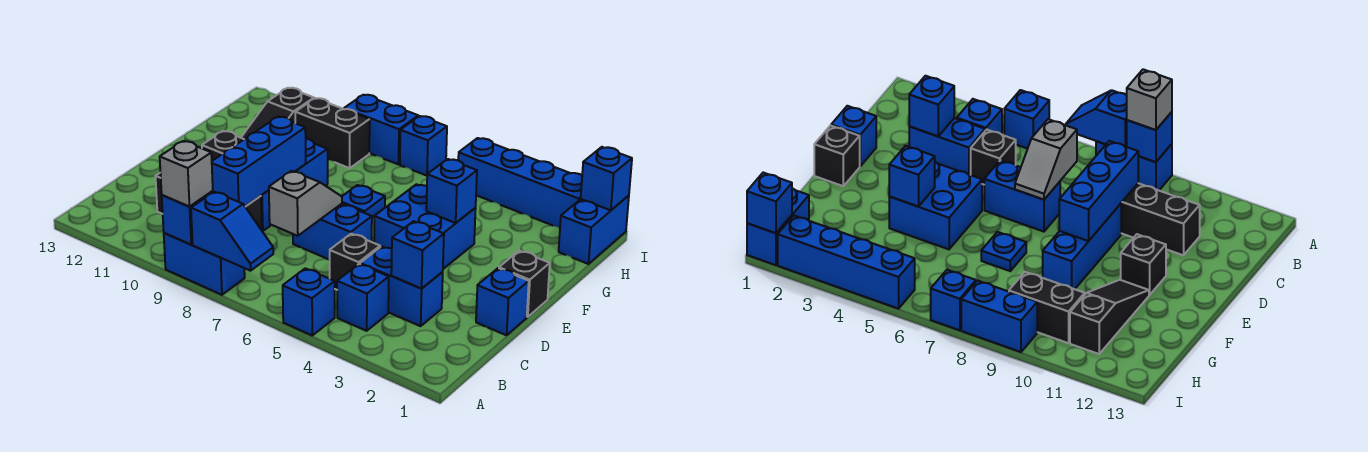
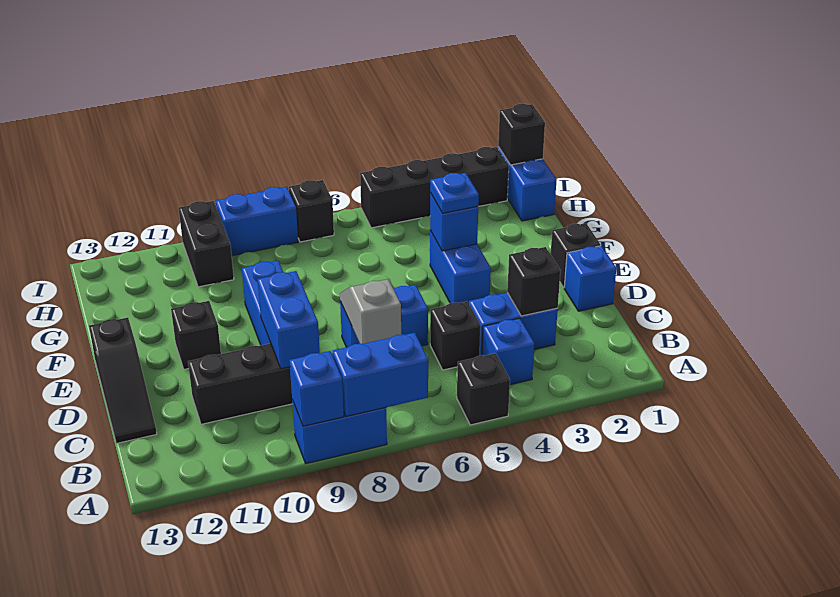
blue brick A5 level 1 -> black brick A5 level 1
blue slope A7:A8 level 2 top 8 -> blue brick A7:A8 level 2
grey brick A9 level 3 -> none
blue brick C3 level 2 -> black brick C3 level 2
blue brick C9:E9 level 2 -> blue brick C9:D9 level 2
blue brick E4:F5 level 1 -> blue brick E4:F4 level 1
blue plate F7 level 1 -> blue plate F4 level 3
black slope F11:H11 level 1 top H -> black slope C13:E13 level 1 top E
black brick H9:H10 level 1 -> black brick H10:I10 level 1
blue brick I1 level 2 -> black brick I1 level 2
blue brick I2:I5 level 1 -> black brick I2:I5 level 1
blue brick I7 level 1 -> black brick I7 level 1

